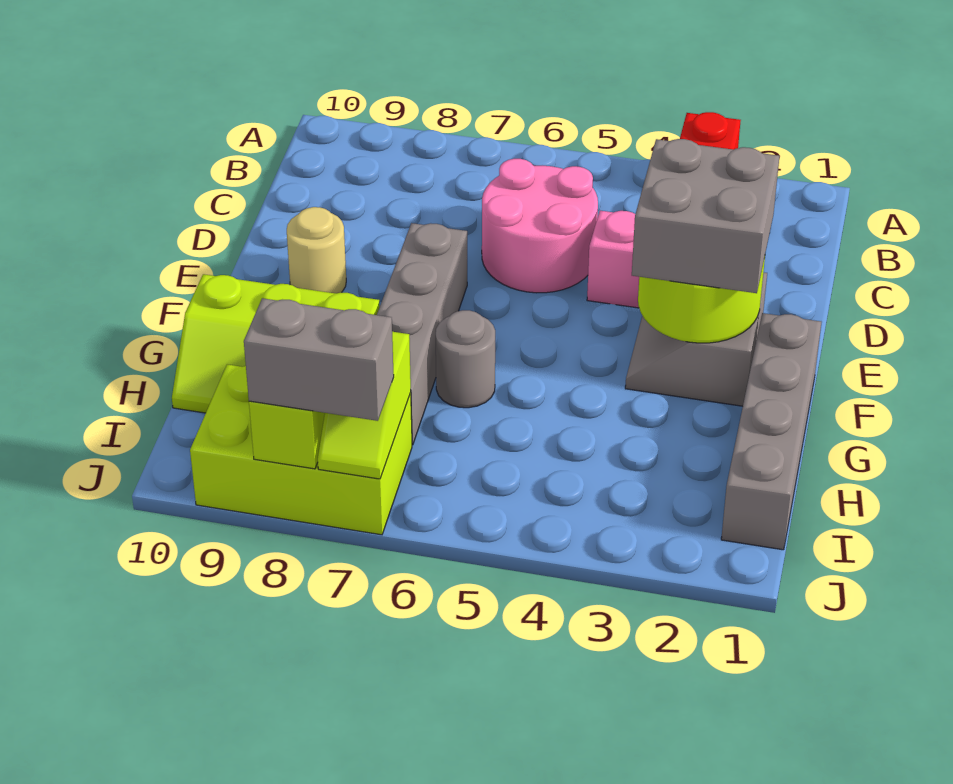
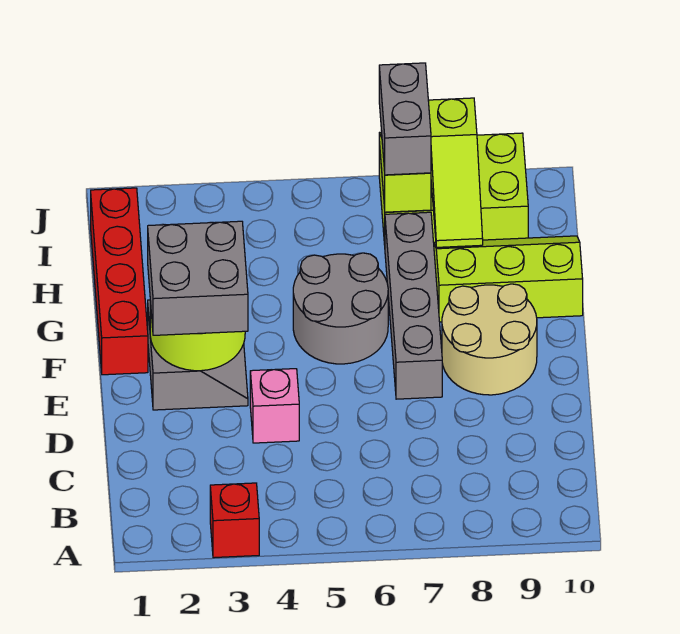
pink round brick C5:D6 level 1 -> none
tan round brick E9 level 1 -> tan round brick E8:F9 level 1
grey brick F1:I1 level 1 -> red brick F1:I1 level 1
grey round brick G6 level 1 -> grey round brick F5:G6 level 1
grey brick J7:J8 level 3 -> grey brick I7:J7 level 3

